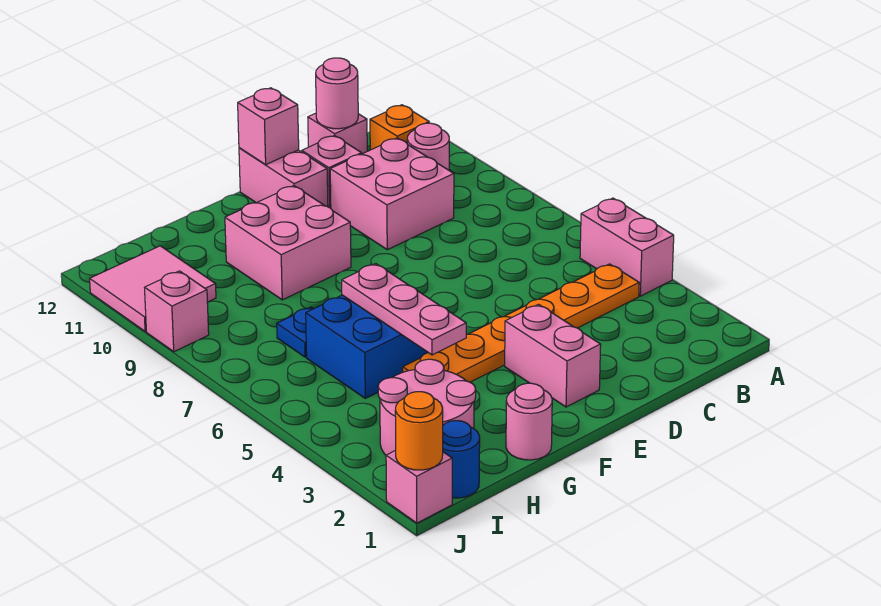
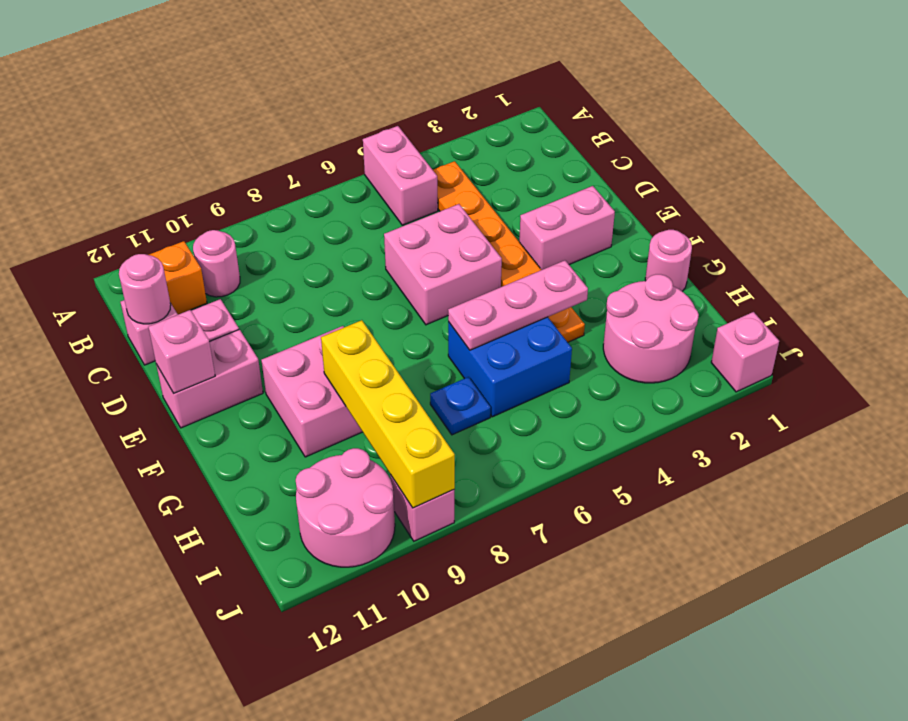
pink brick A4:A5 level 1 -> pink brick A5:B5 level 1
pink brick C9:D10 level 1 -> pink brick D5:E6 level 1
none -> yellow brick G9:J9 level 2
blue round brick I1 level 1 -> none
pink tile I10:J11 level 1 -> pink round brick I10:J11 level 1
orange round brick J1 level 2 -> none

